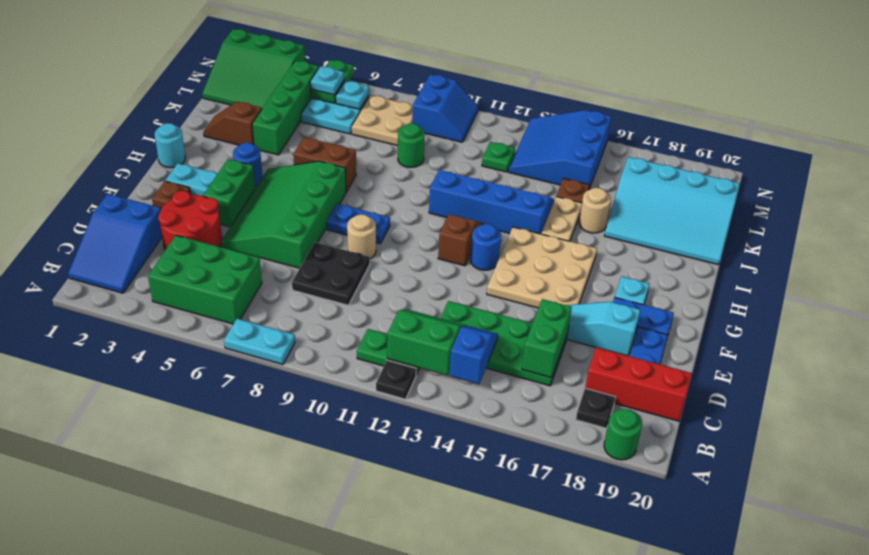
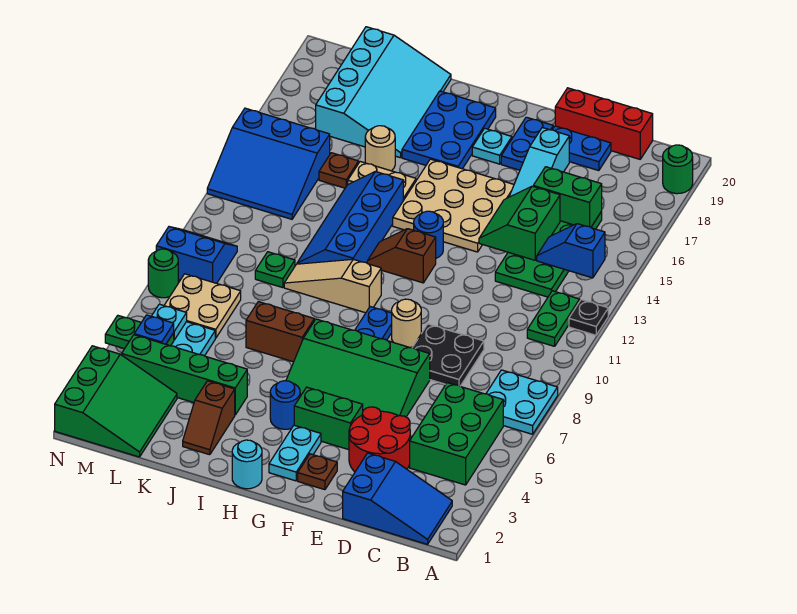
cyan plate A7:A8 level 1 -> cyan plate A7:B8 level 1
green slope B12:C13 level 2 top B -> green slope D14:E15 level 2 top D
black plate B18 level 1 -> none
red brick C18:C20 level 1 -> red brick C20:E20 level 1
none -> tan slope H10:J10 level 1 top H
none -> blue plate H17:I19 level 1
brown brick I6:I7 level 1 -> brown brick I7:J7 level 1
green round brick K9 level 1 -> green round brick N8 level 1
green plate L12 level 1 -> green plate K10 level 1
cyan plate M5 level 3 -> blue plate M5 level 3

